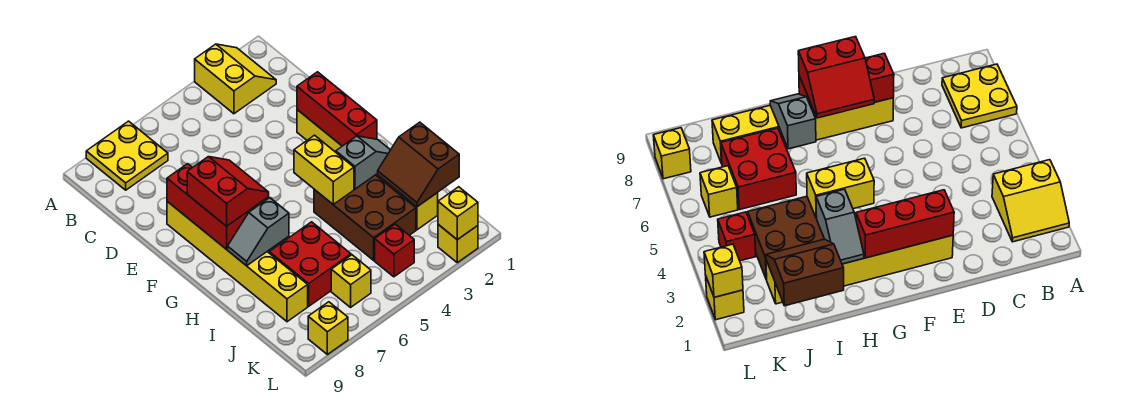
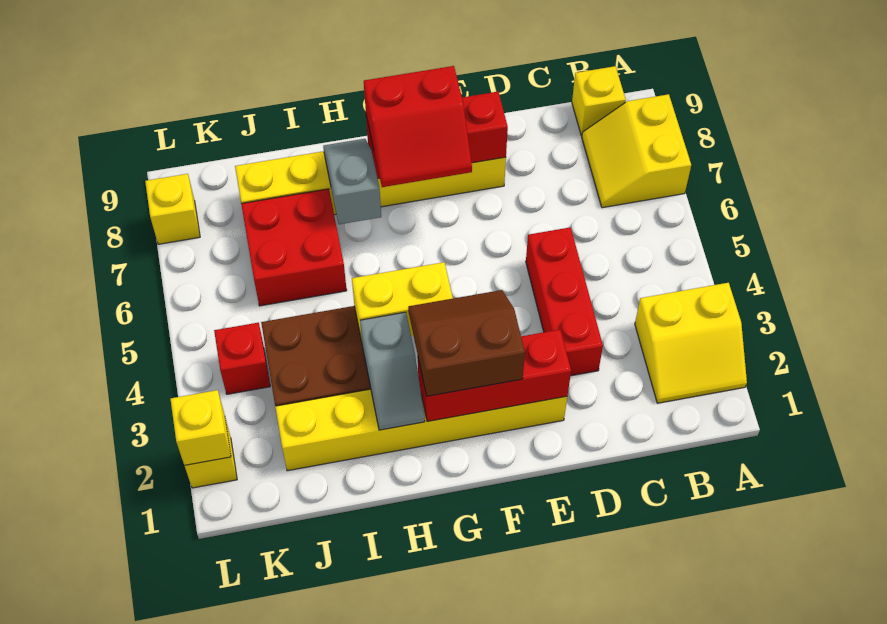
yellow plate A7:B8 level 1 -> yellow slope A7:B8 level 1 top A
none -> red brick D3:D5 level 1
brown slope I1:J2 level 2 top 1 -> brown slope F2:G3 level 3 top 2
yellow brick K6 level 1 -> yellow brick B9 level 1

